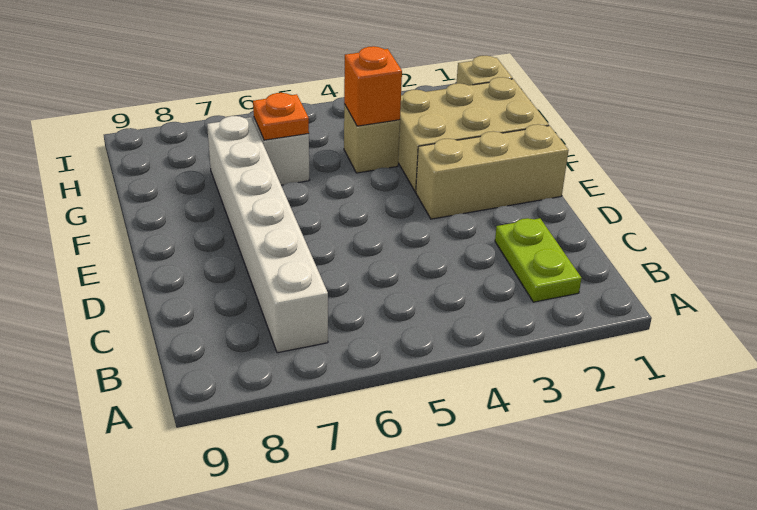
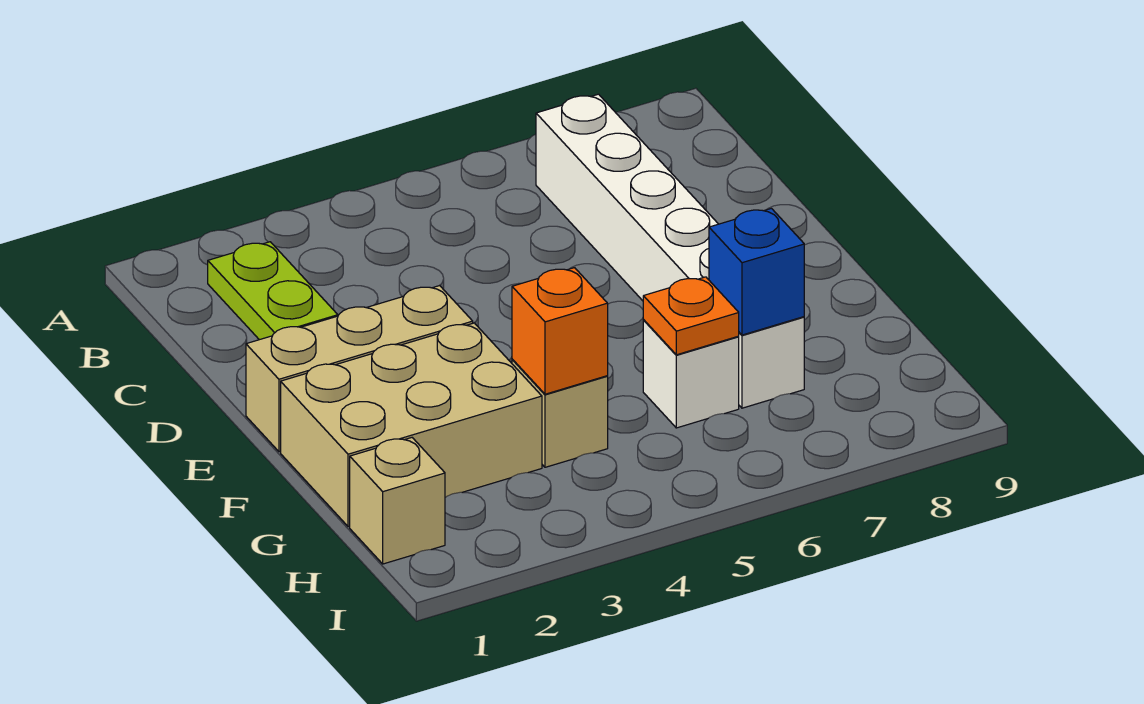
none -> blue brick G7 level 2

